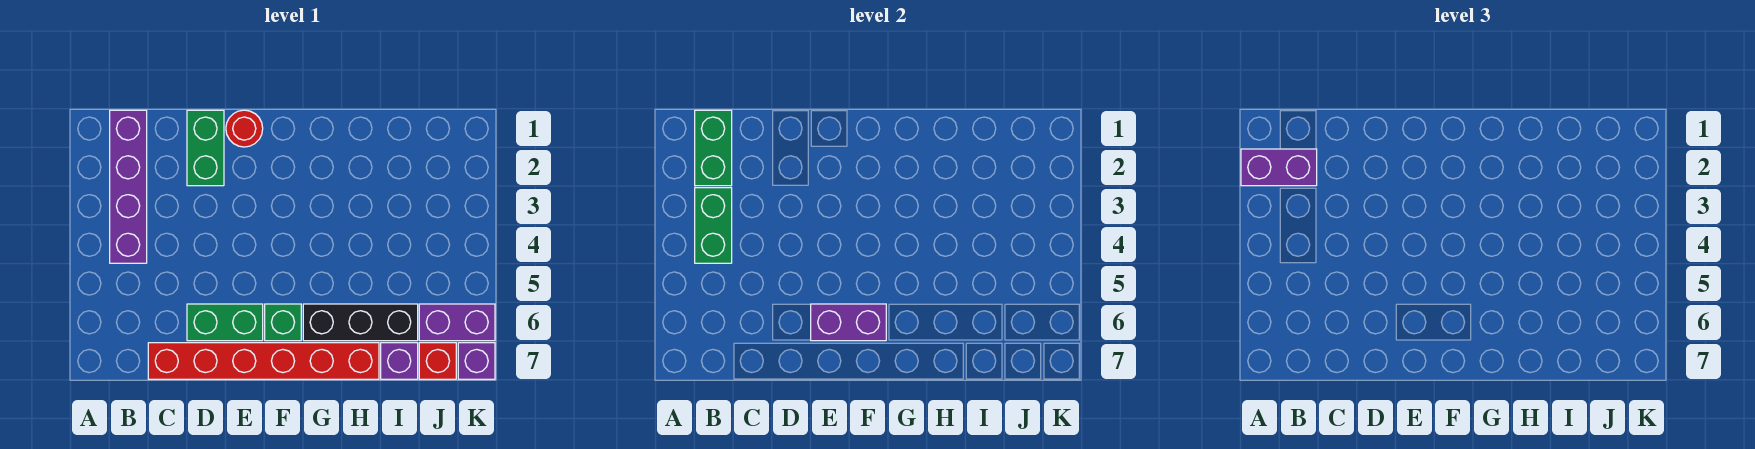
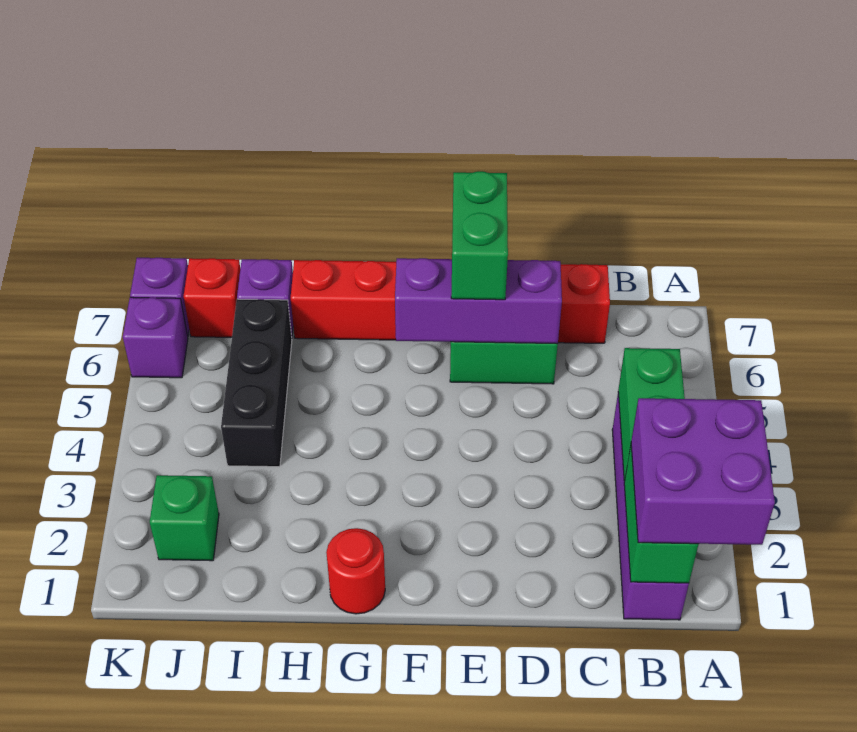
purple brick A2:B2 level 3 -> purple brick A1:B2 level 3
green brick D1:D2 level 1 -> green brick E6:E7 level 3
red round brick E1 level 1 -> red round brick G1 level 1
purple brick E6:F6 level 2 -> purple brick D6:F6 level 2
green brick F6 level 1 -> green brick J2 level 1
black brick G6:I6 level 1 -> black brick I4:I6 level 1
purple brick J6:K6 level 1 -> purple brick K6 level 1

